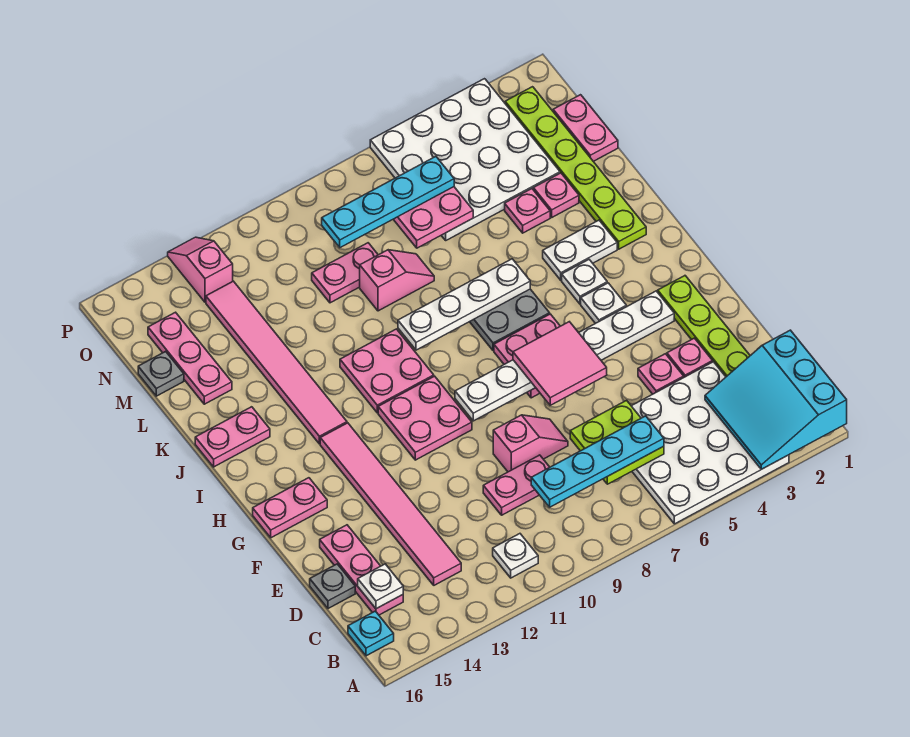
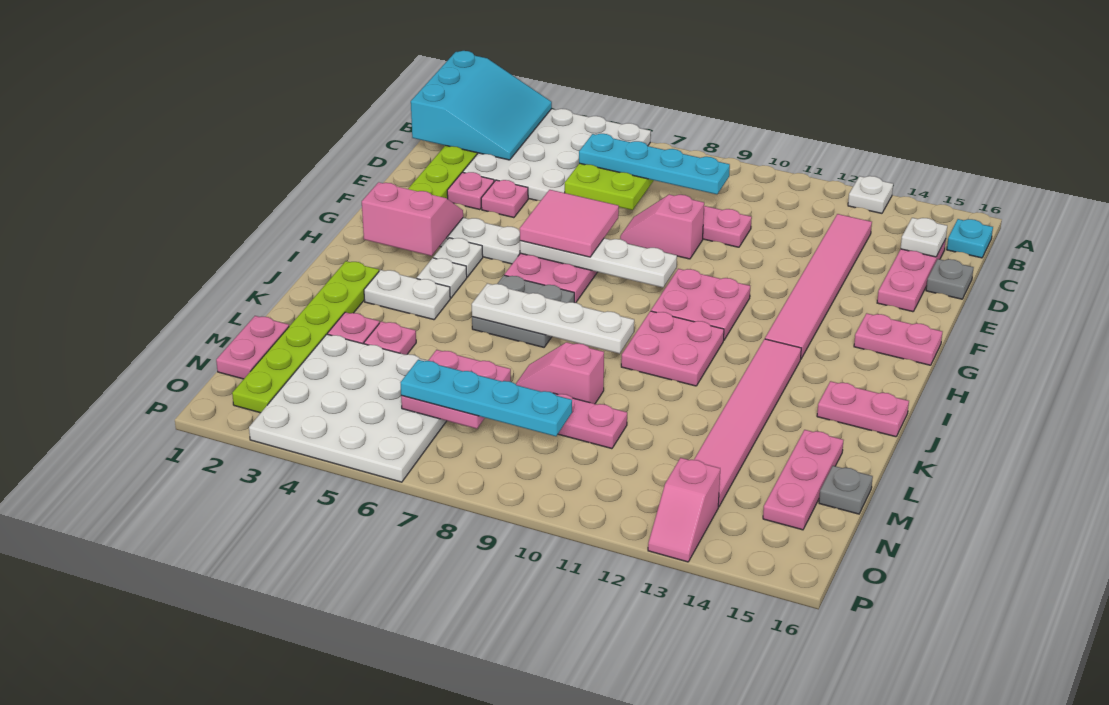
white plate B11 level 1 -> white plate A13 level 1
none -> pink slope G2:H3 level 2 top H

